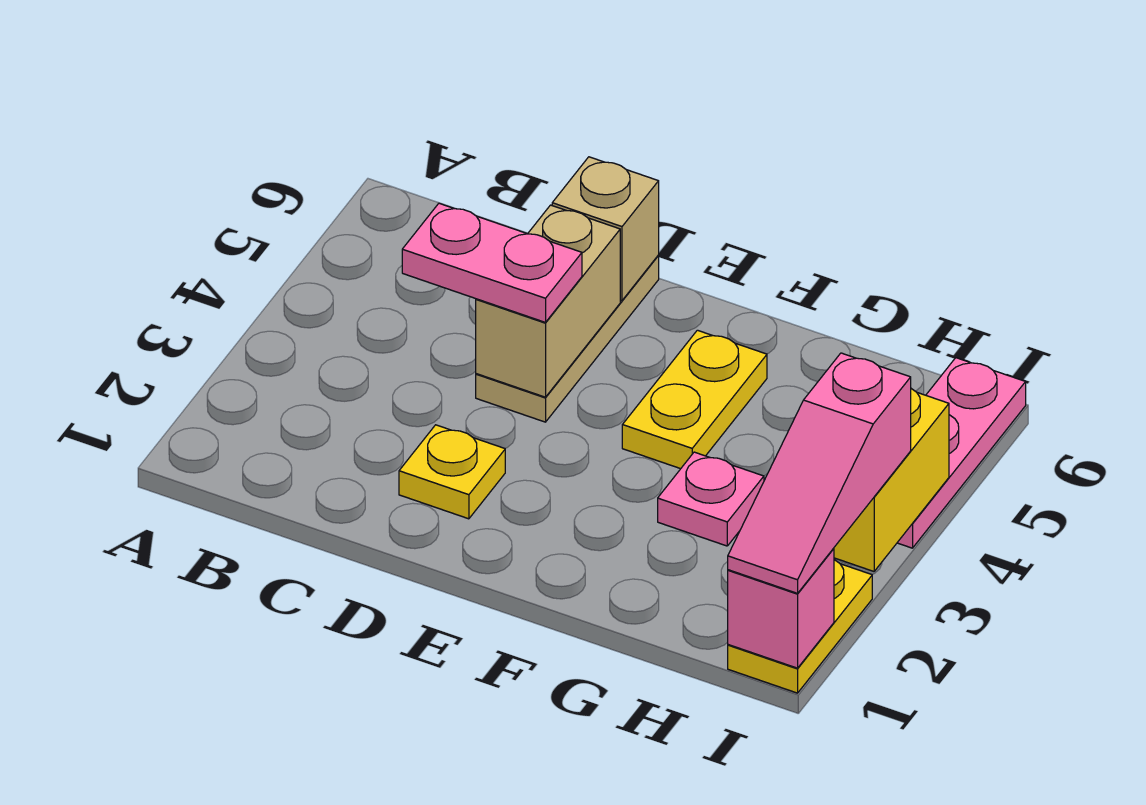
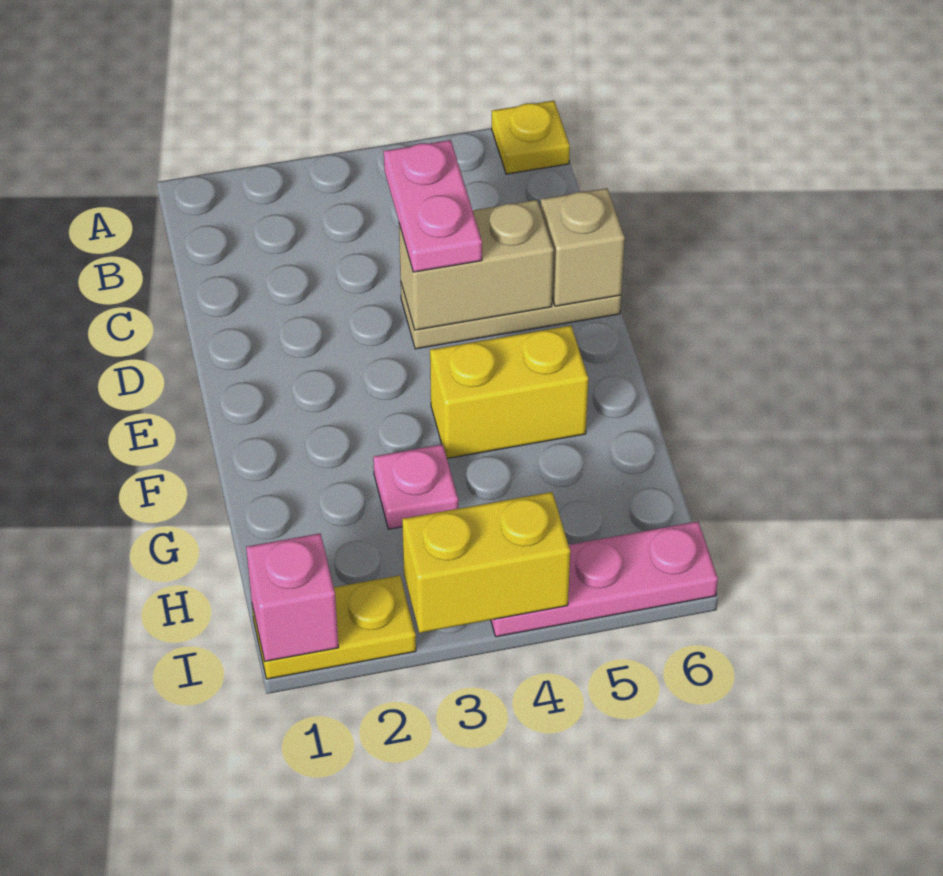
yellow plate D2 level 1 -> yellow plate A6 level 1
yellow plate F4:F5 level 1 -> yellow brick F4:F5 level 1
pink slope I1:I3 level 3 top 3 -> none

